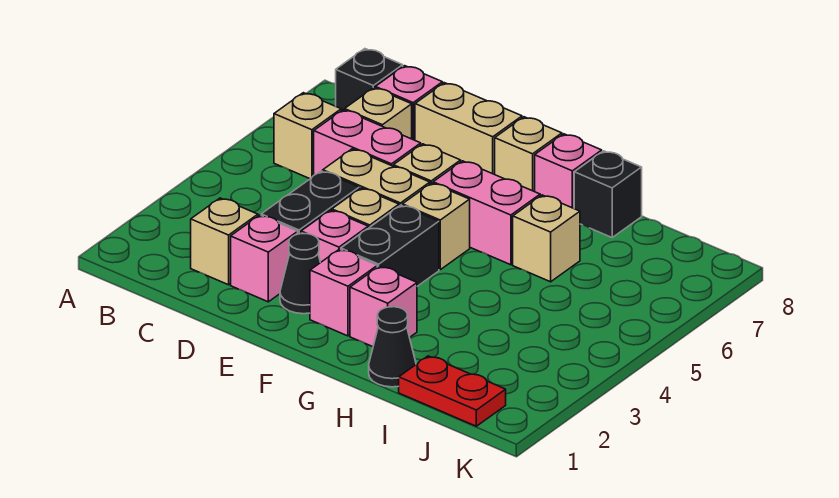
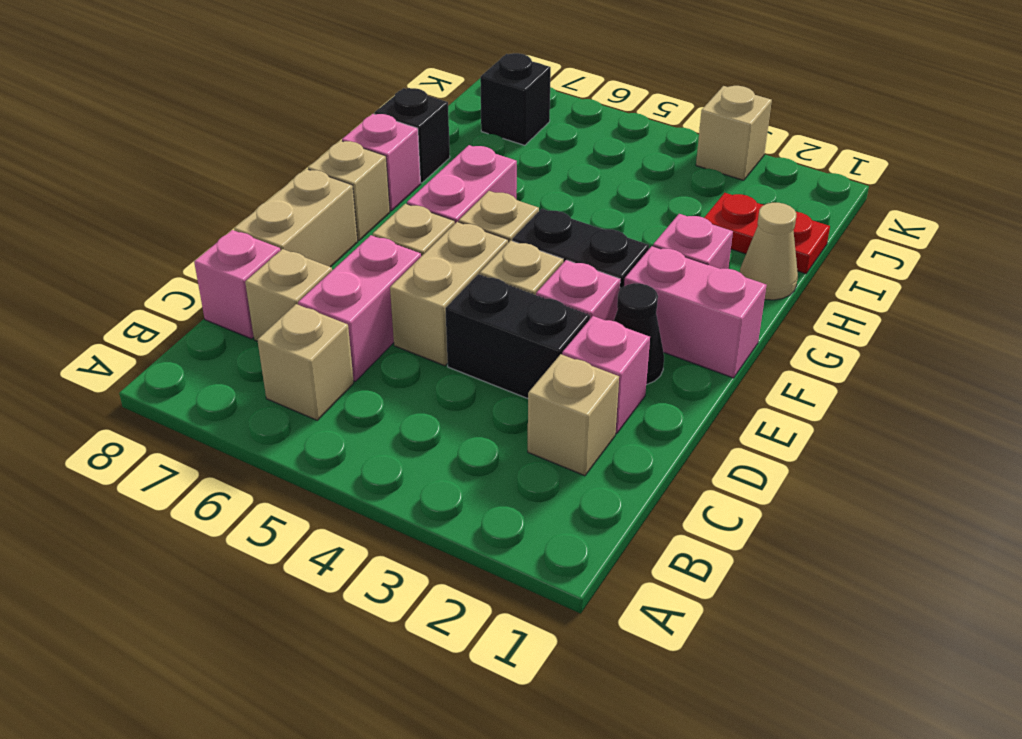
black brick B8 level 1 -> black brick J7 level 1
pink brick F2 level 1 -> pink brick F1:F2 level 1
black cone H1 level 1 -> tan cone H1 level 1
tan brick H6 level 1 -> tan brick K3 level 1
red plate I1:J1 level 1 -> red plate I1:I2 level 1

